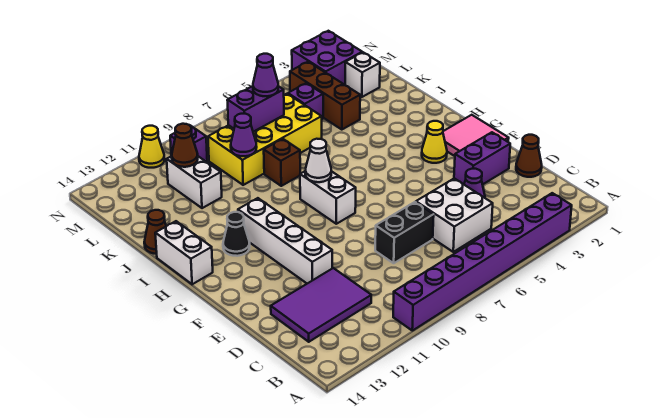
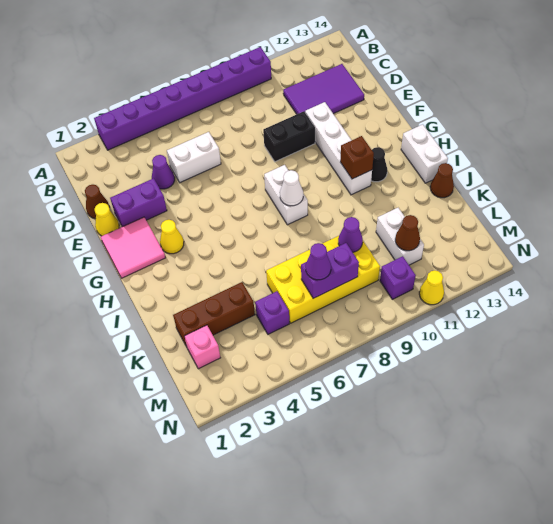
white brick C5:D6 level 1 -> white brick D5:D6 level 1
black brick D7:D8 level 1 -> black brick E9:E10 level 1
none -> yellow cone E1 level 1
brown brick J8 level 1 -> brown brick H11 level 2
brown brick K4:M4 level 1 -> brown brick K2:K4 level 1
white brick L2 level 1 -> pink brick L2 level 1
purple brick M2:N3 level 1 -> none

